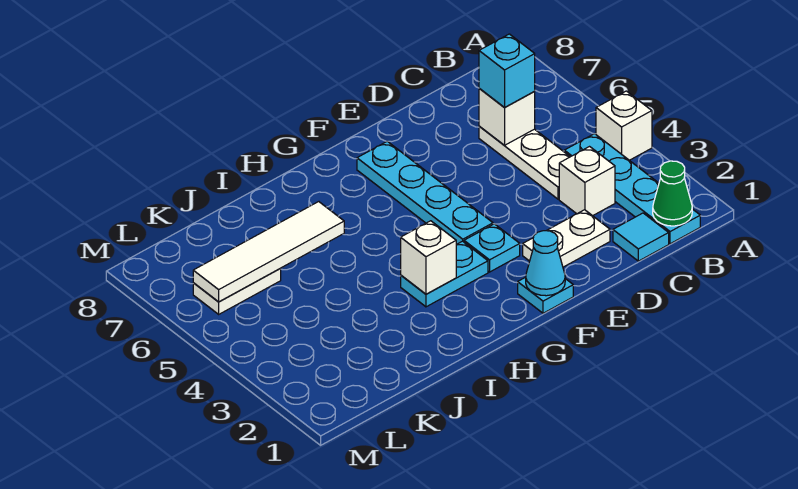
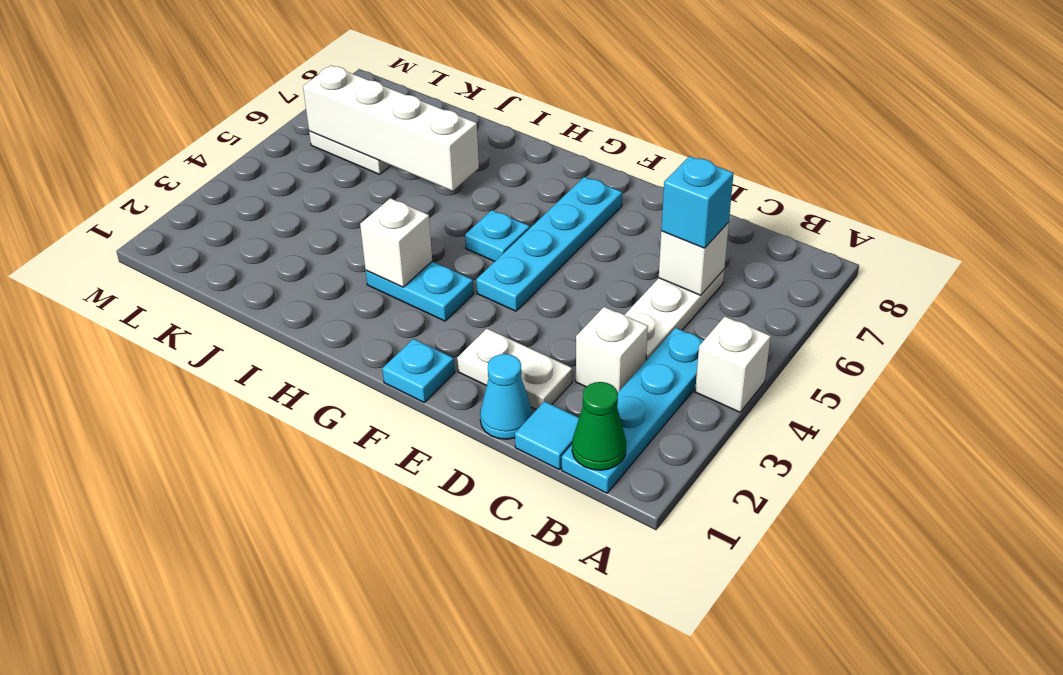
cyan cone F1 level 2 -> cyan cone D1 level 1
cyan plate F3 level 1 -> cyan plate G5 level 1
white tile I6:L6 level 2 -> white brick I6:L6 level 2

